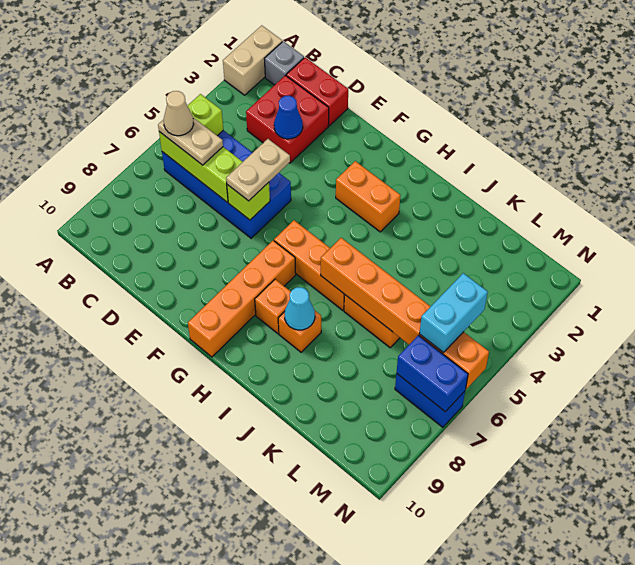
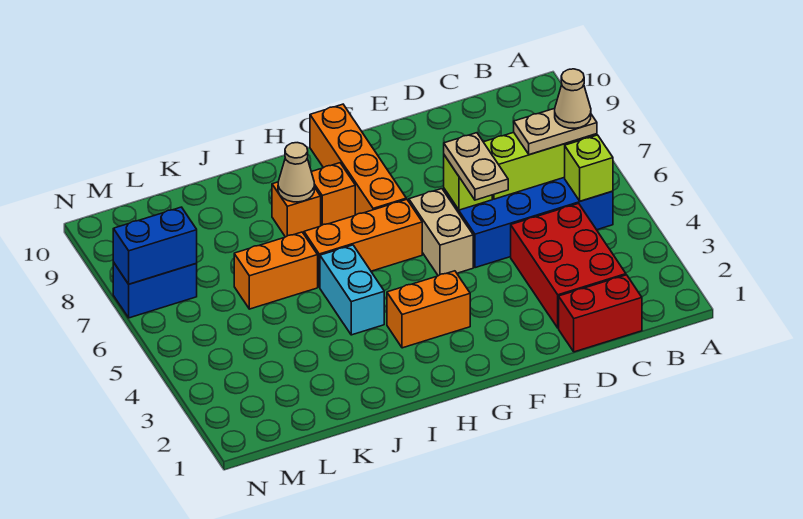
tan brick A1:A2 level 1 -> tan brick F5:F6 level 1
grey brick B1 level 1 -> none
red brick C2:D3 level 1 -> red brick C2:D4 level 1
blue cone D3 level 2 -> none
orange brick I6:N6 level 2 -> none
cyan cone I8 level 2 -> tan cone I8 level 2
cyan brick M5:M6 level 3 -> cyan brick I4:I5 level 1

